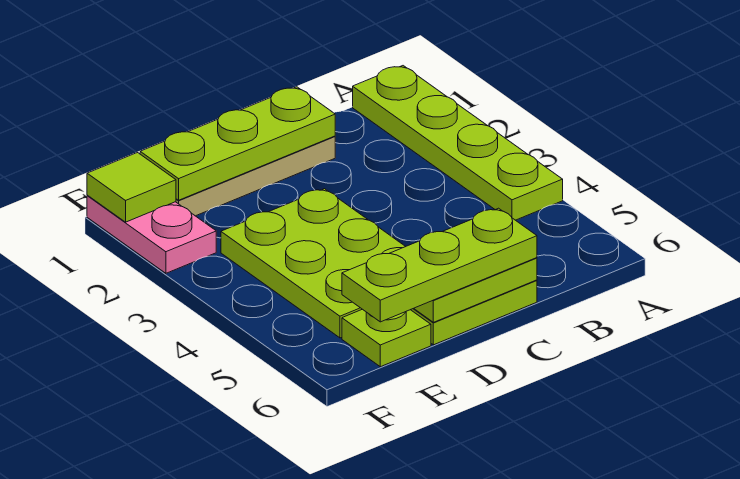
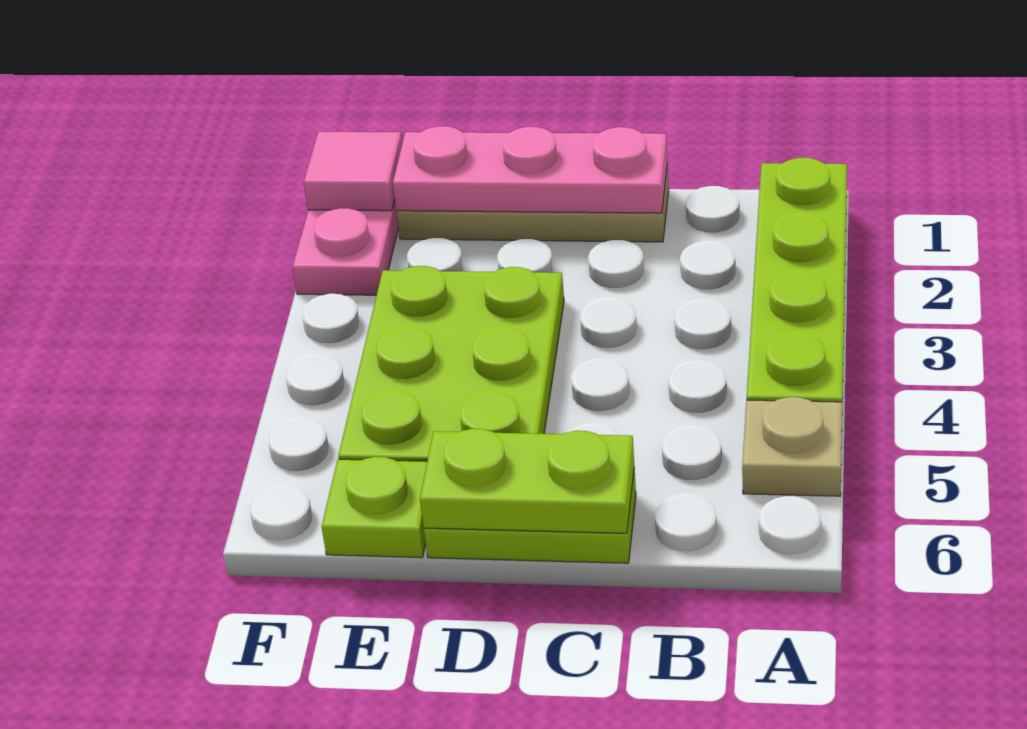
none -> tan plate A5 level 1
lime plate C1:E1 level 2 -> pink plate C1:E1 level 2
lime plate C6:E6 level 3 -> none
lime tile F1 level 2 -> pink tile F1 level 2

